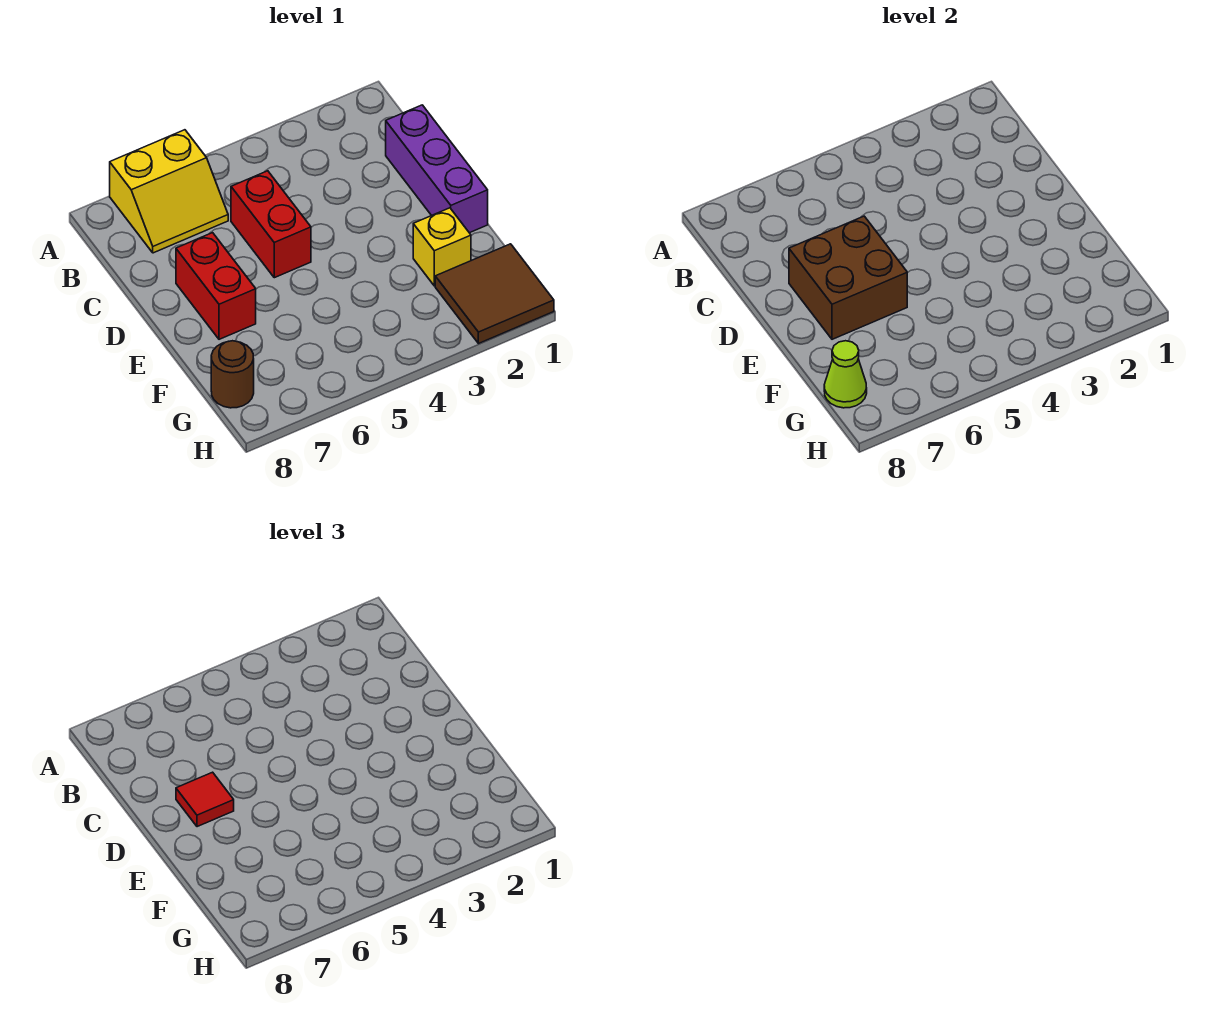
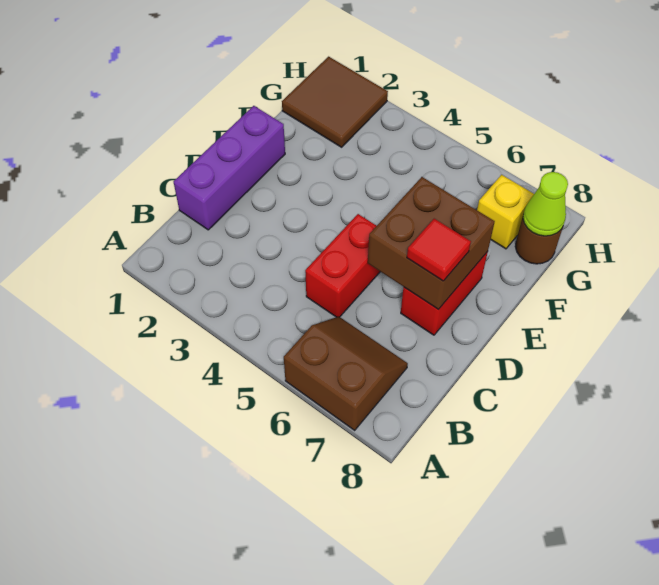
yellow slope A6:B7 level 1 top A -> brown slope A6:B7 level 1 top A
yellow brick F2 level 1 -> yellow brick G7 level 1

